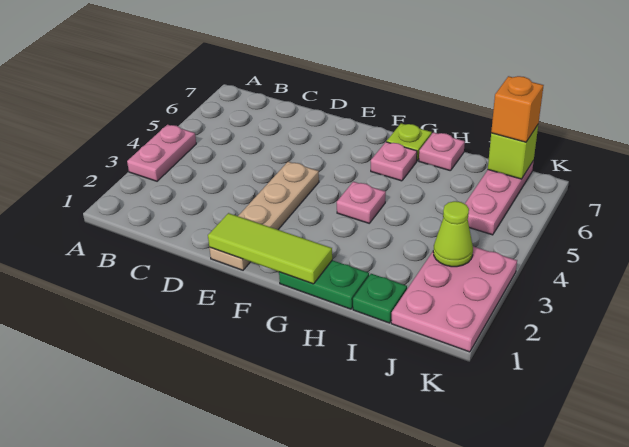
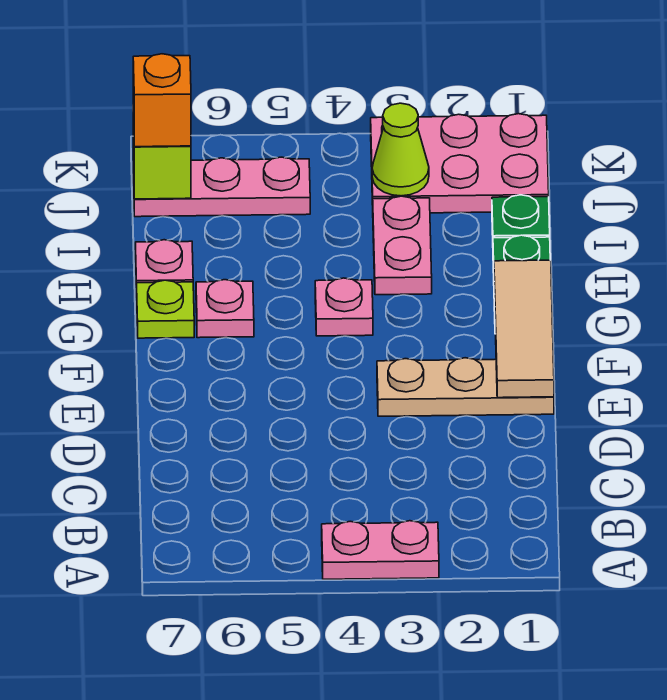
tan plate E1:E4 level 1 -> tan plate E1:E3 level 1
lime tile E1:G1 level 2 -> tan tile E1:G1 level 2
none -> pink plate H3:I3 level 1

